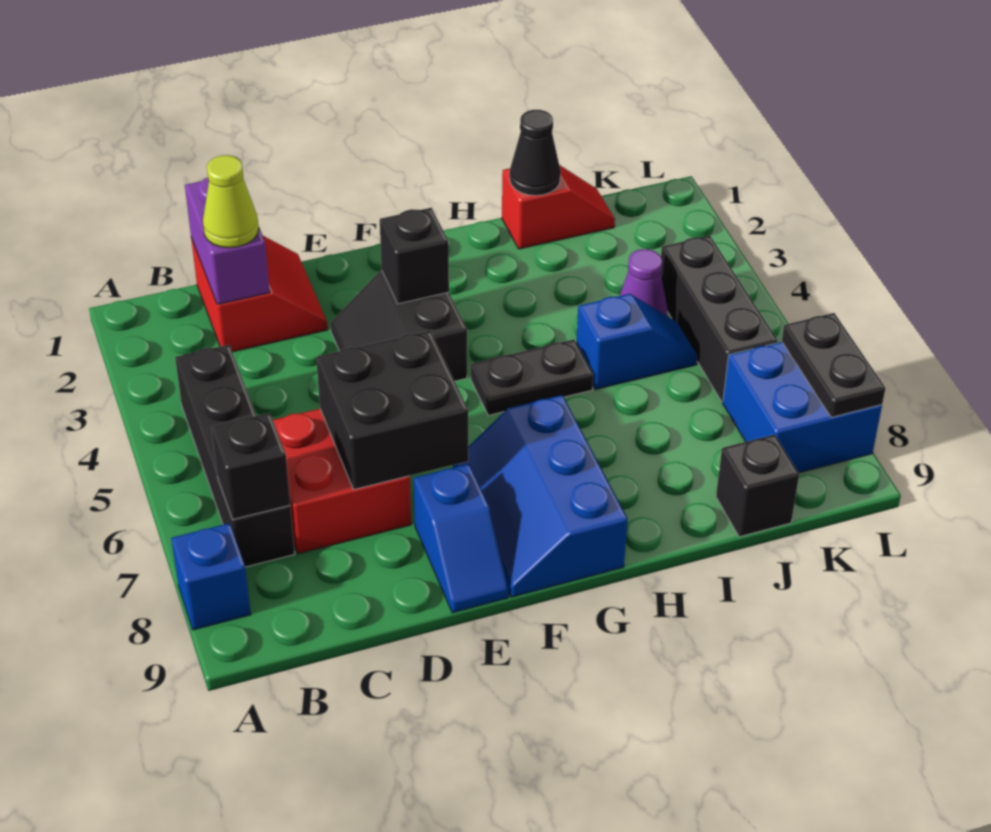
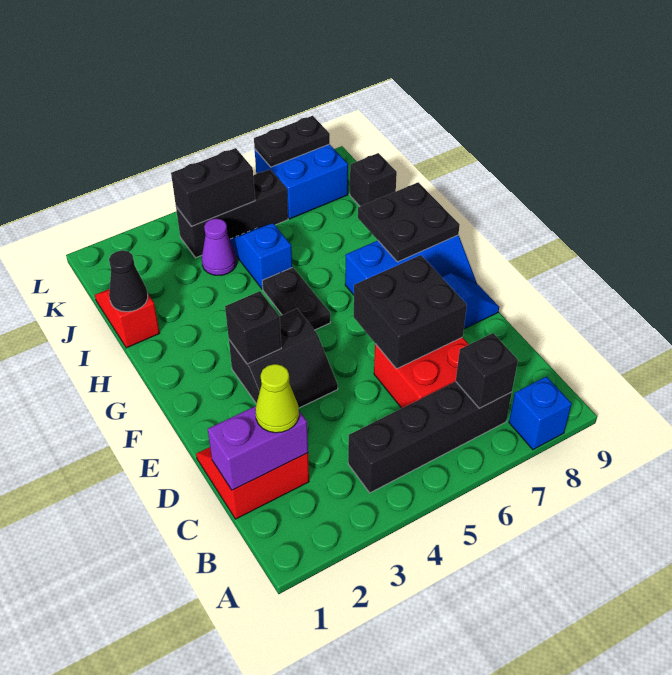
none -> black plate G8:H9 level 2
none -> black brick K4:K5 level 2

